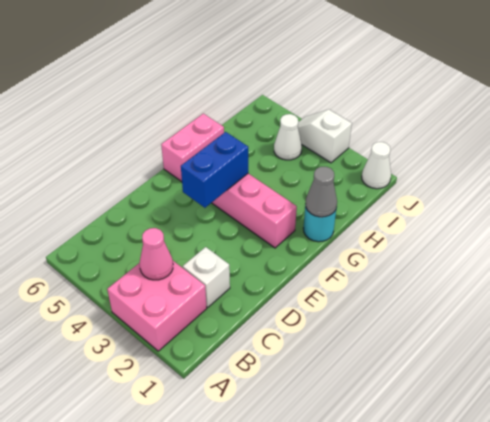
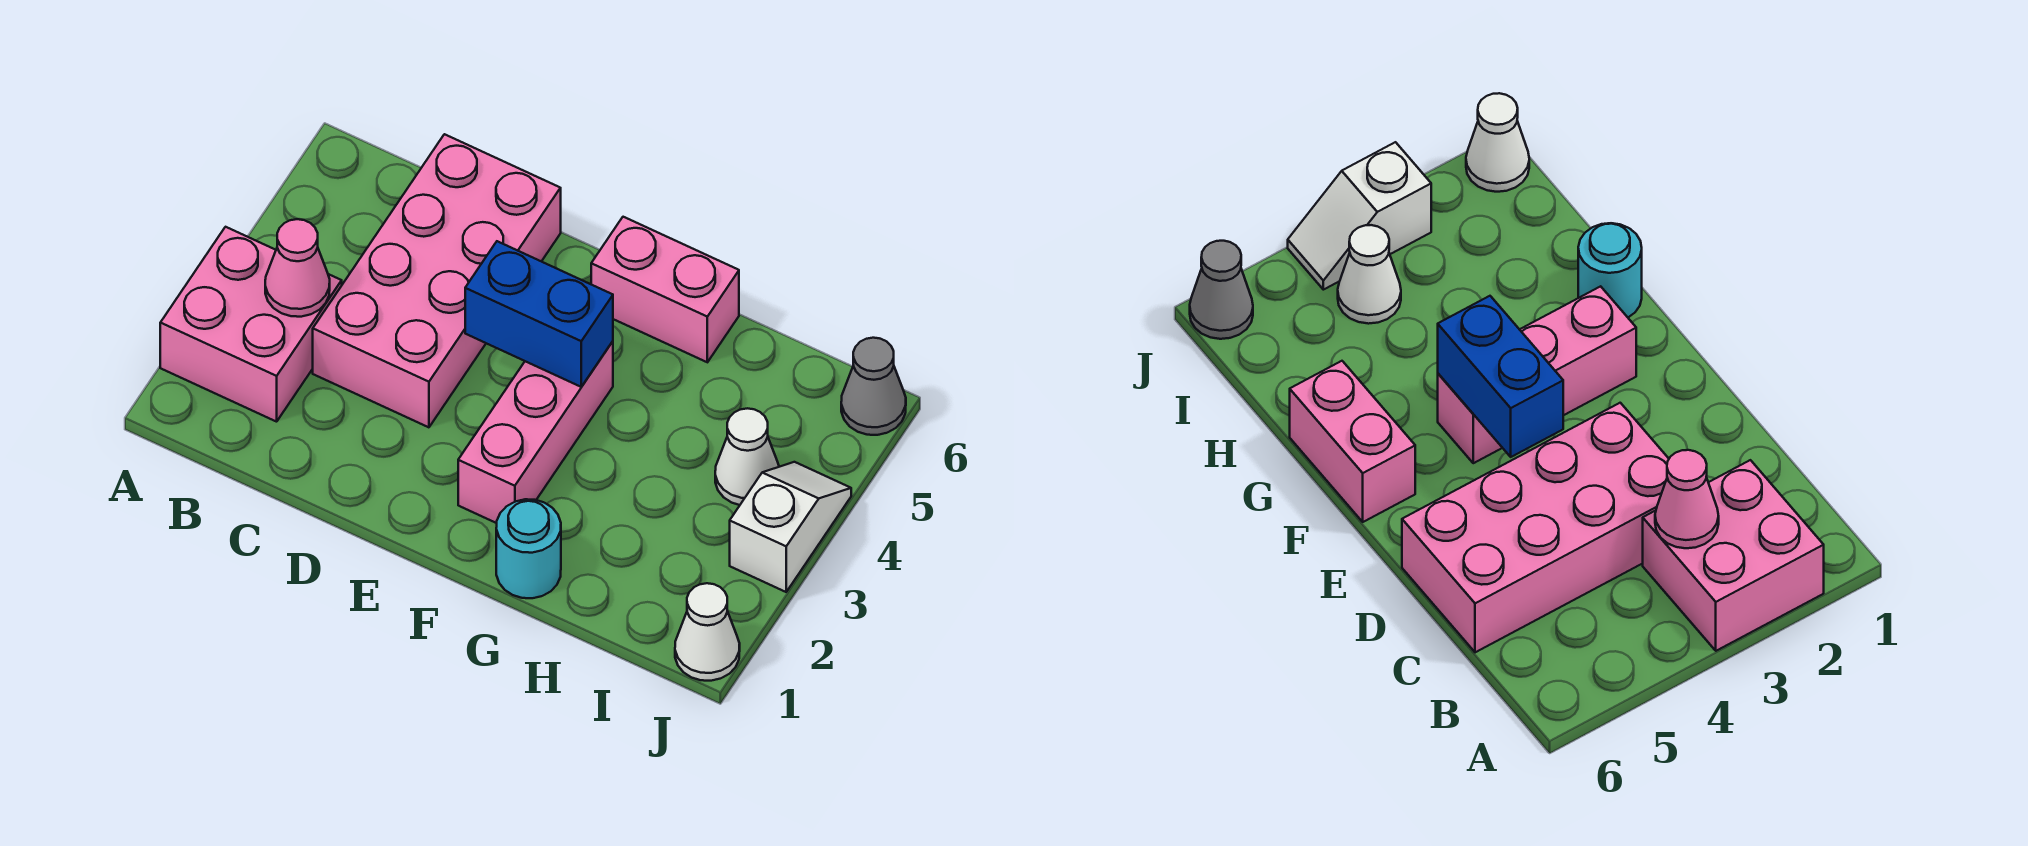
white brick C2 level 1 -> none
none -> pink brick C3:D6 level 1
grey cone G1 level 2 -> grey cone J6 level 1

